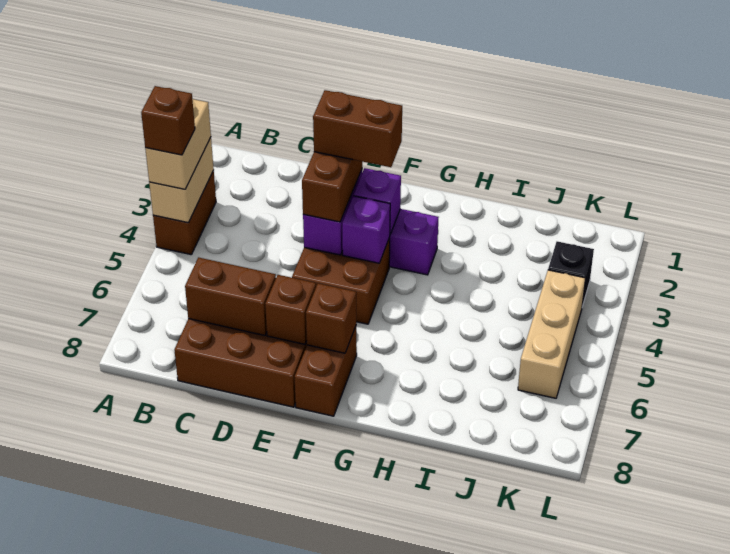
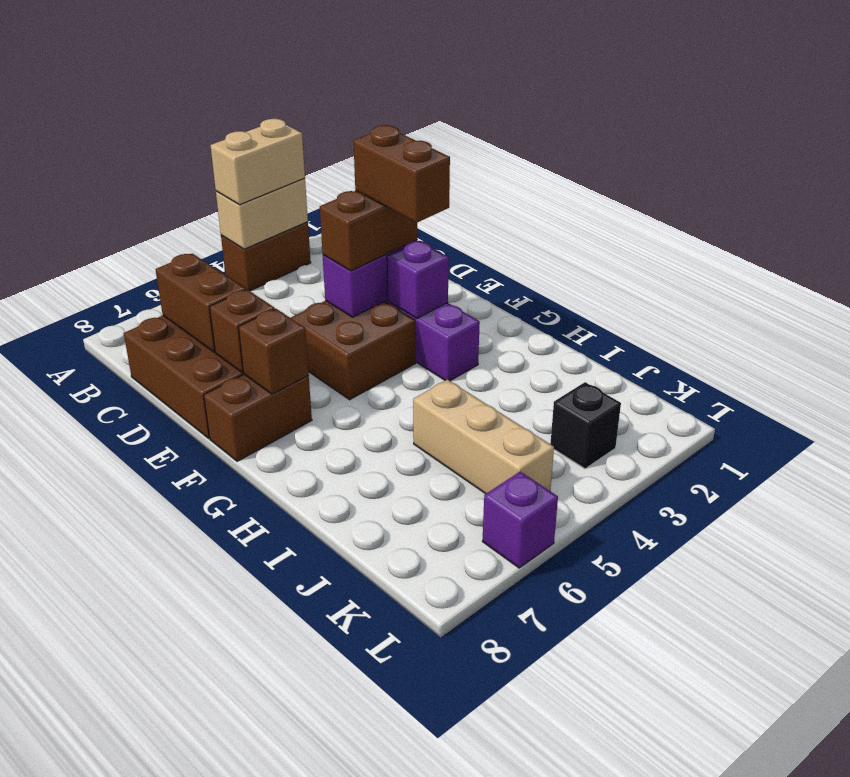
brown brick A4 level 4 -> none
purple brick F4 level 2 -> purple brick L6 level 1
tan brick K4:K6 level 1 -> tan brick I5:K5 level 1

